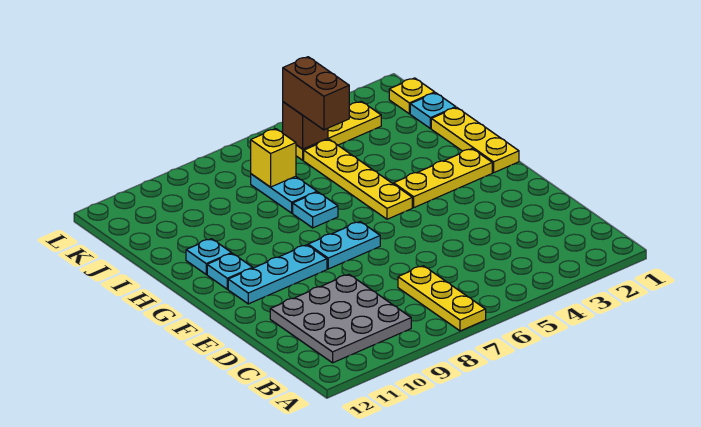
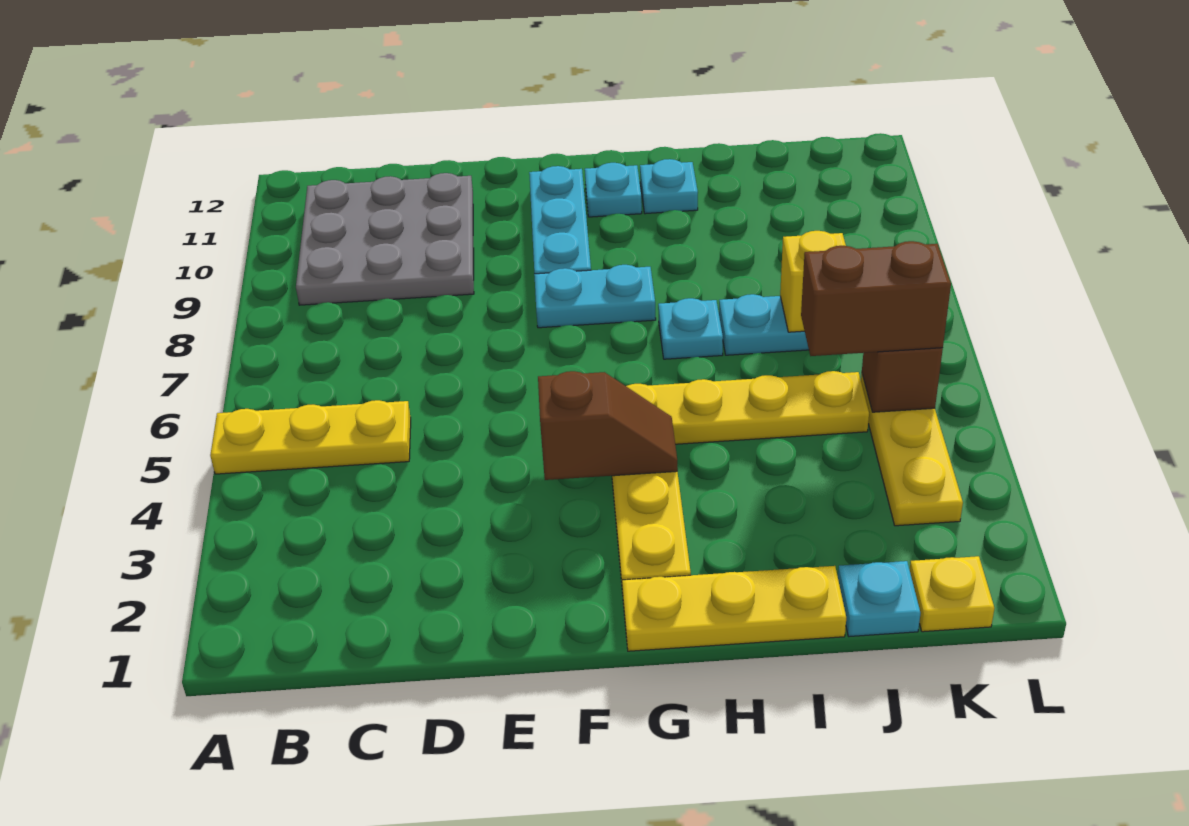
yellow plate A7:C7 level 1 -> yellow plate A5:C5 level 1
none -> brown slope F4:G4 level 2 top F
cyan plate F7:F8 level 1 -> cyan plate F8:G8 level 1

